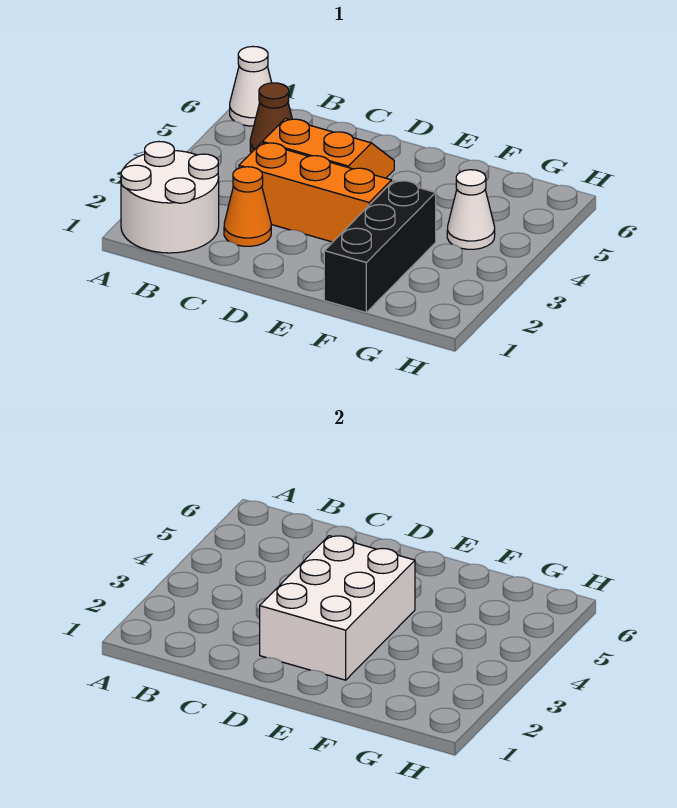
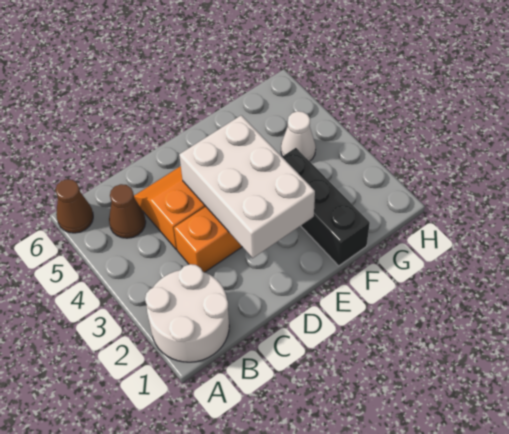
white cone A6 level 1 -> brown cone A6 level 1
orange cone C2 level 1 -> none

